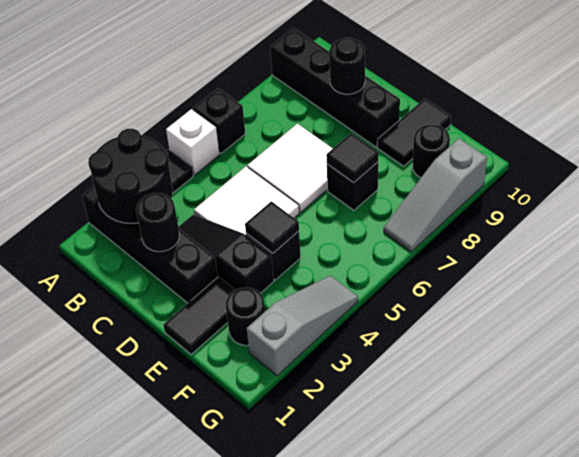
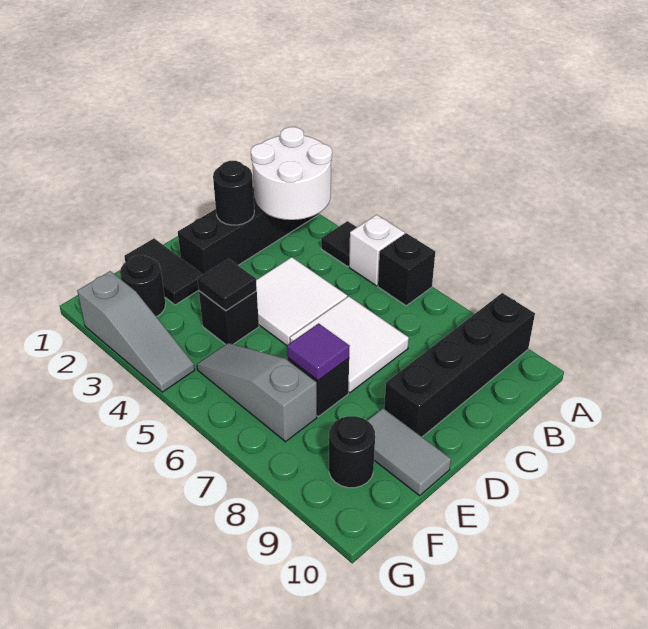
black round brick A2:B3 level 2 -> white round brick A2:B3 level 2
black slope C3:E3 level 1 top E -> none
black round brick C9 level 2 -> none
black tile E7 level 2 -> purple tile E7 level 2
black tile E9:E10 level 1 -> grey tile E9:E10 level 1
grey slope G7:G9 level 1 top 9 -> grey slope F5:F7 level 1 top 7

